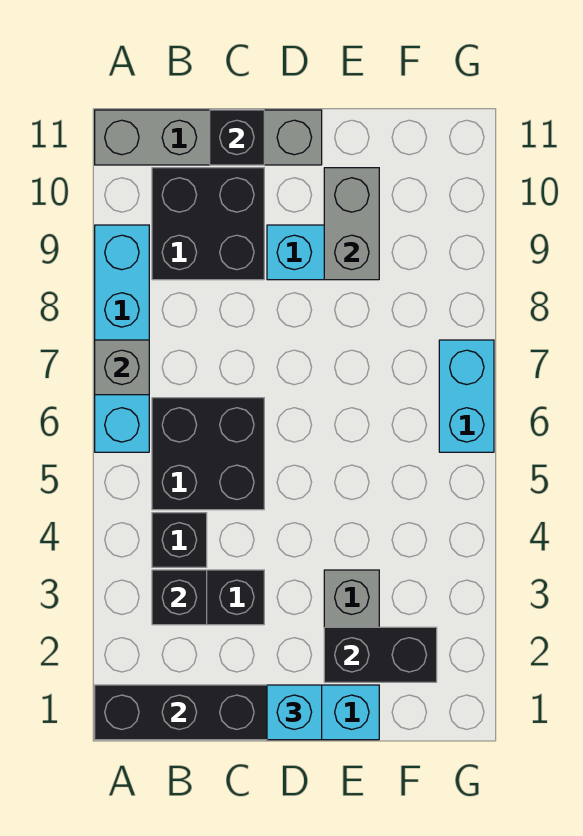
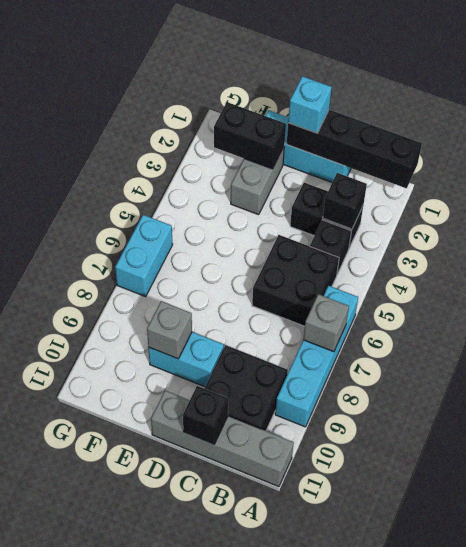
grey brick E9:E10 level 2 -> grey brick E9 level 2

